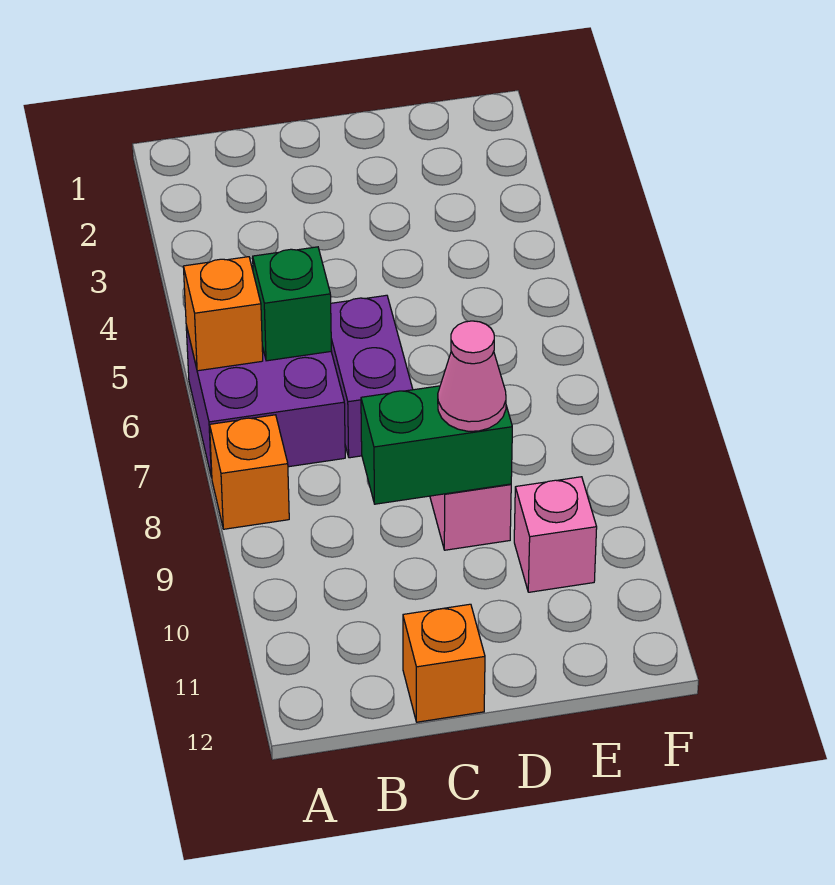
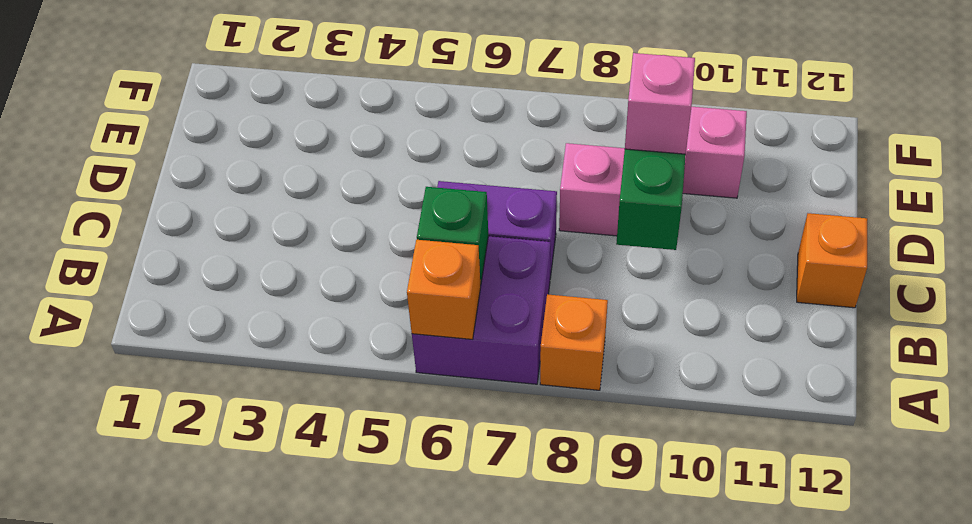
pink cone D9 level 3 -> pink brick D9 level 3

